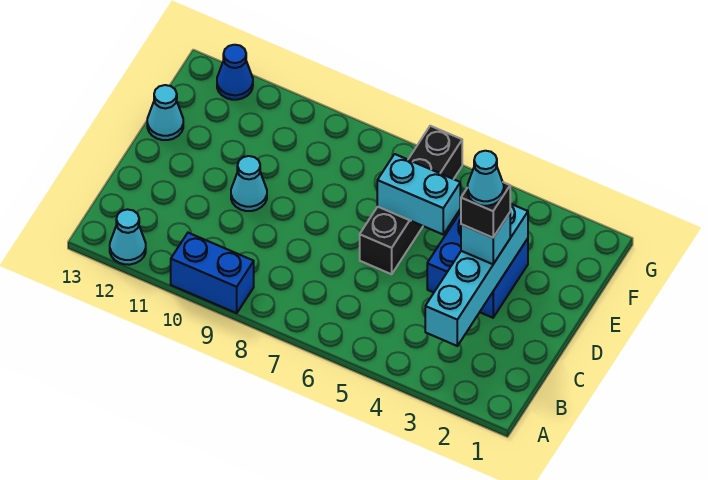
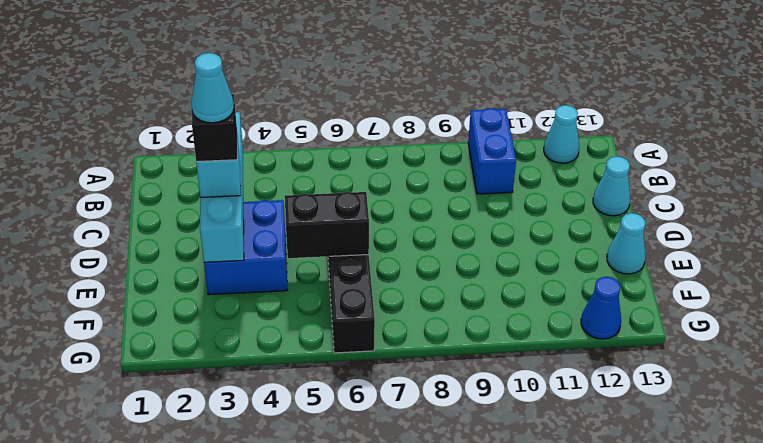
blue brick A9:A10 level 1 -> blue brick A10:B10 level 1
cyan cone D10 level 1 -> cyan cone C13 level 1
cyan brick E5:E6 level 2 -> black brick E5:E6 level 2

